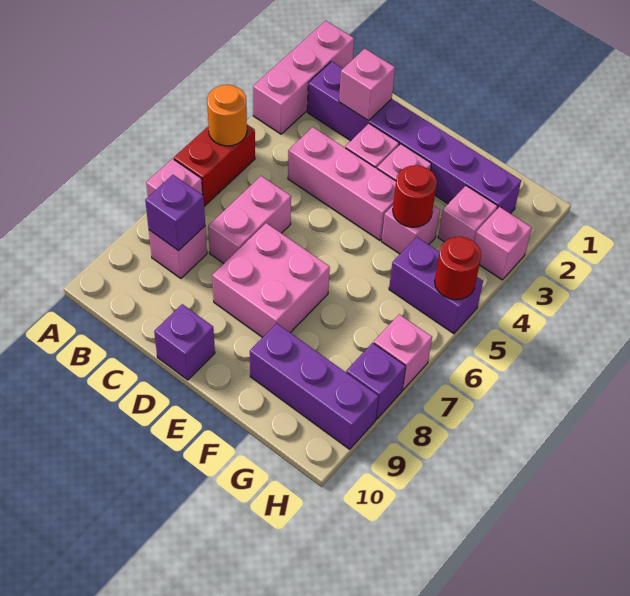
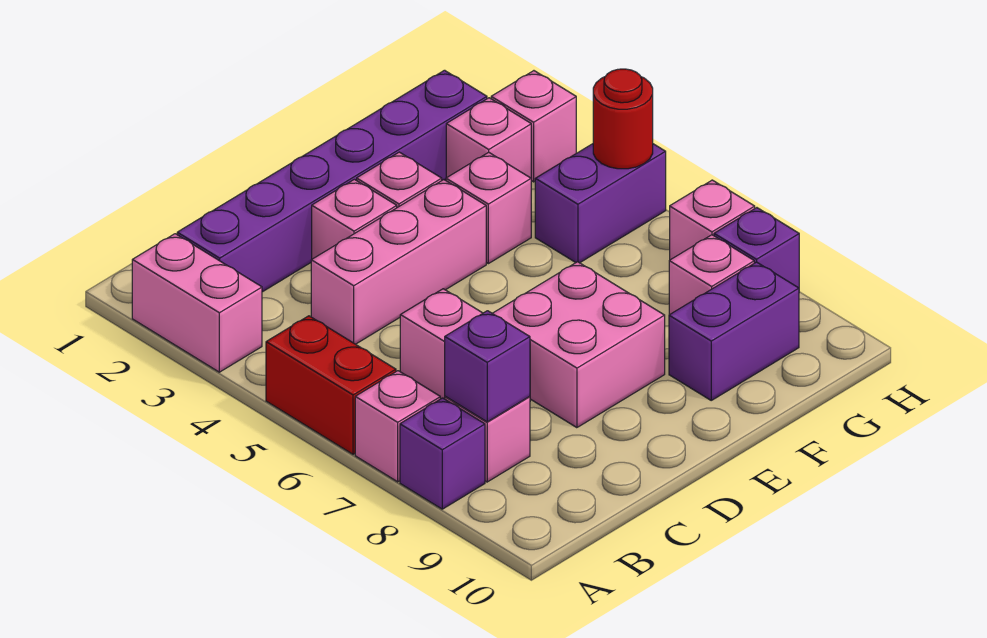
pink brick A1:A3 level 1 -> pink brick A2:A3 level 1
orange round brick A5 level 2 -> none
pink brick C2 level 2 -> pink brick G8 level 1
purple brick D10 level 1 -> purple brick A8 level 1
red round brick F4 level 2 -> none
purple brick F9:H9 level 1 -> purple brick F9:G9 level 1

